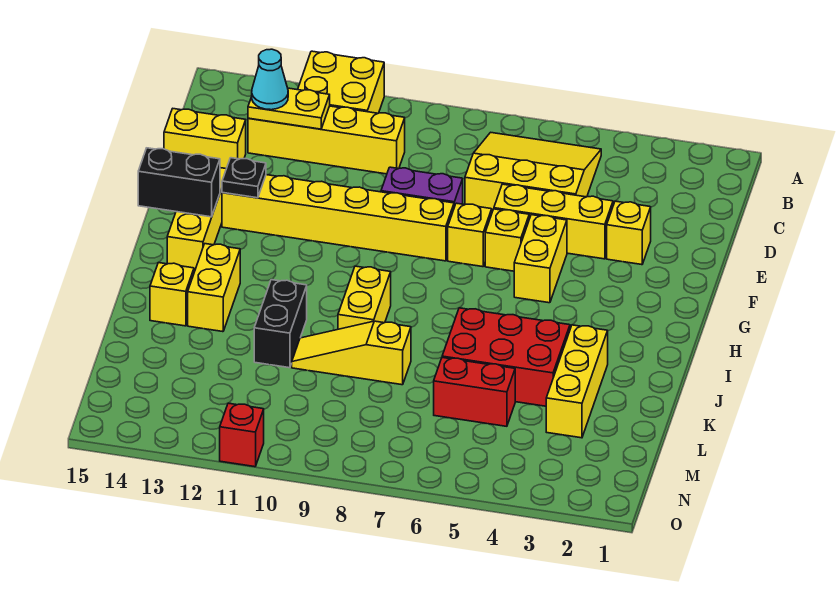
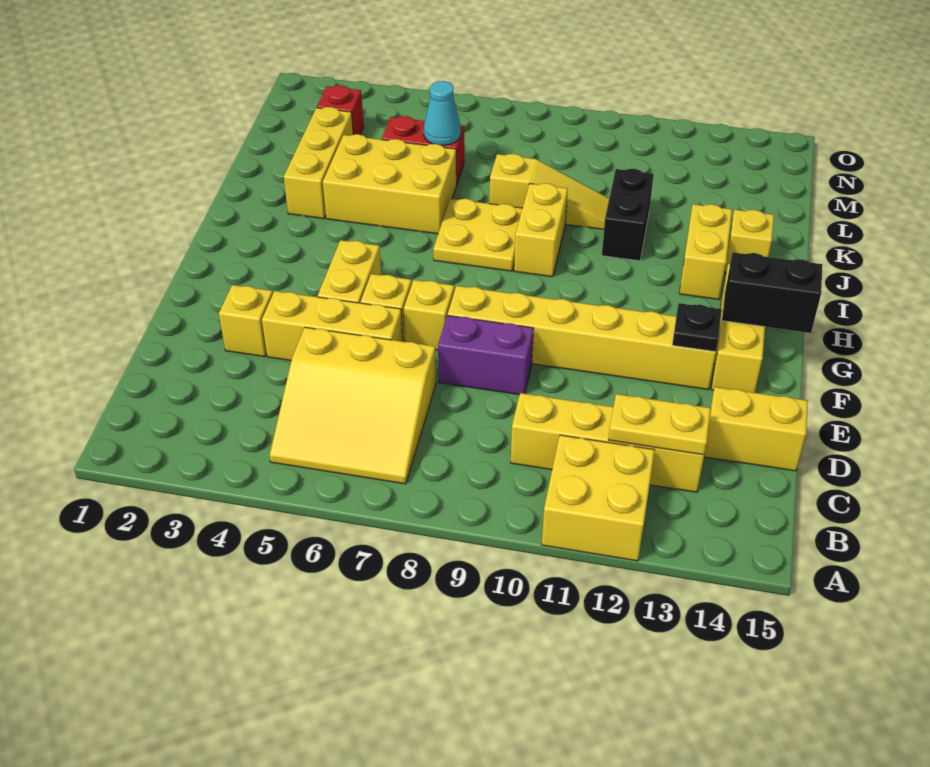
cyan cone C13 level 3 -> cyan cone L6 level 2
none -> yellow plate I7:J8 level 1
red brick J4:K6 level 1 -> yellow brick J4:K6 level 1
red brick O11 level 1 -> red brick M3 level 1

